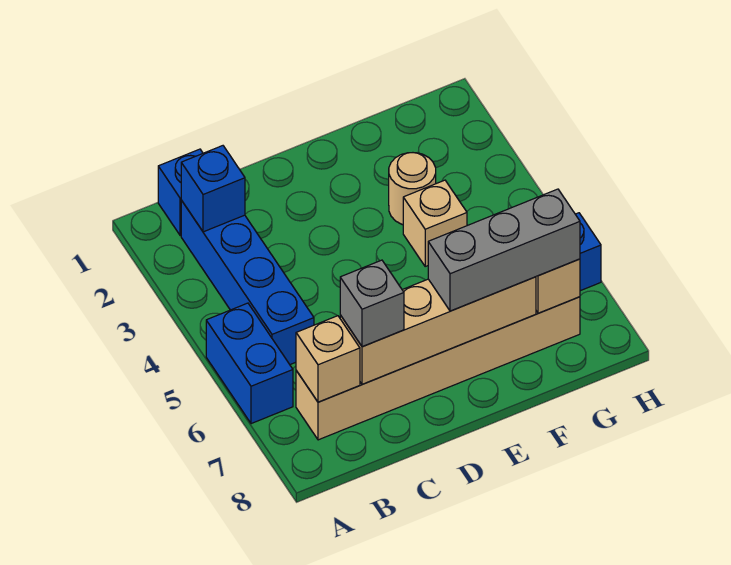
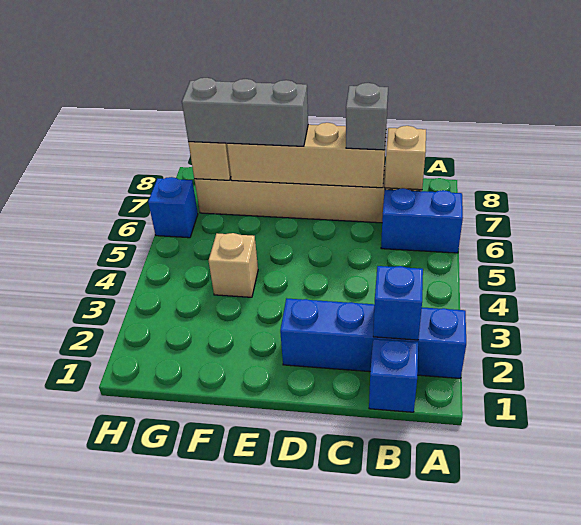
blue brick A5:A6 level 1 -> blue brick A6:B6 level 1
blue brick B2:B5 level 1 -> blue brick A2:D2 level 1
tan round brick F3 level 1 -> none

